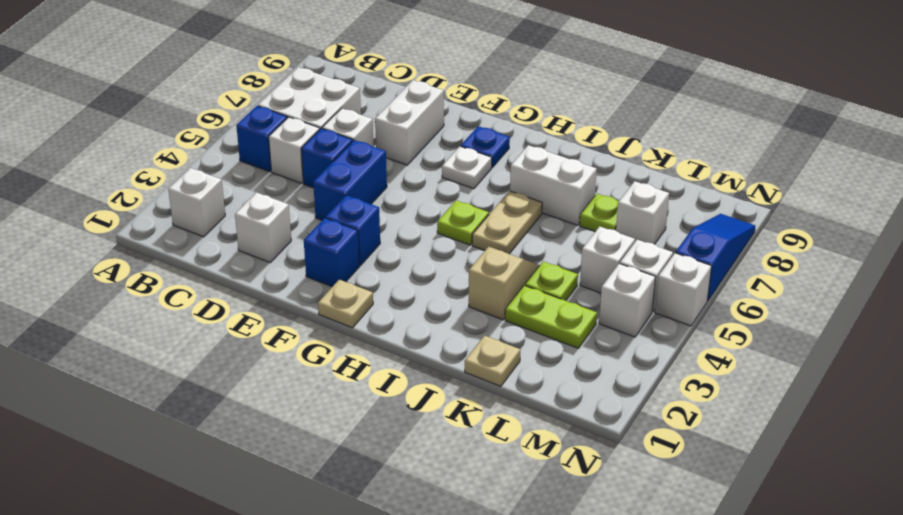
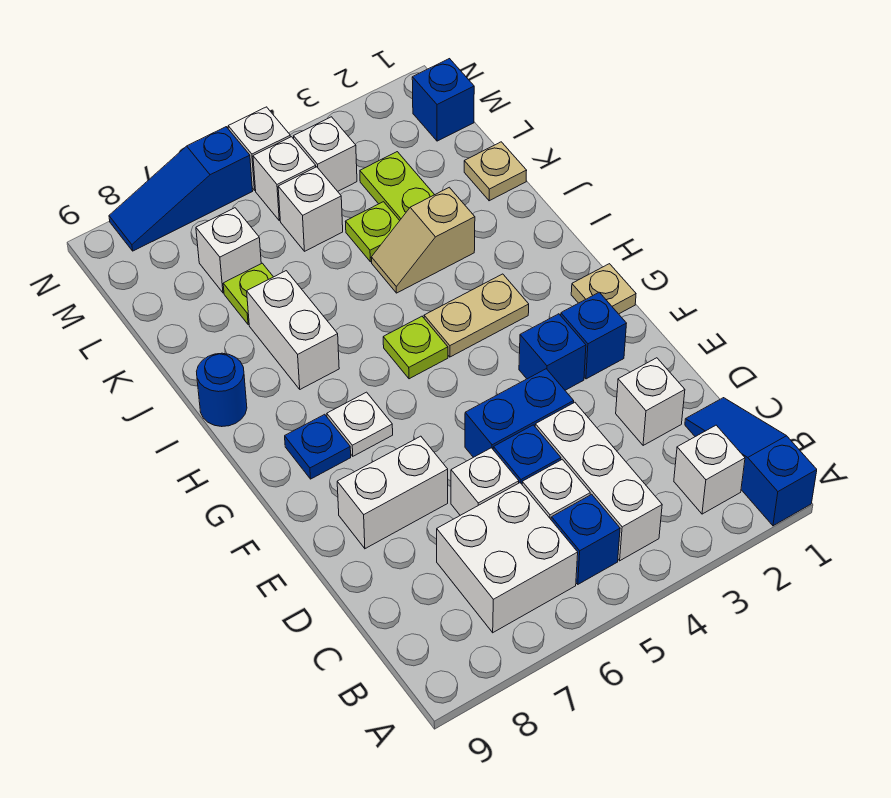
none -> blue slope A1:C1 level 1 top A
none -> white brick B4:D4 level 1
tan plate I5:I6 level 1 -> tan plate H3:H4 level 1
none -> blue round brick I9 level 1
none -> blue brick M1 level 1

